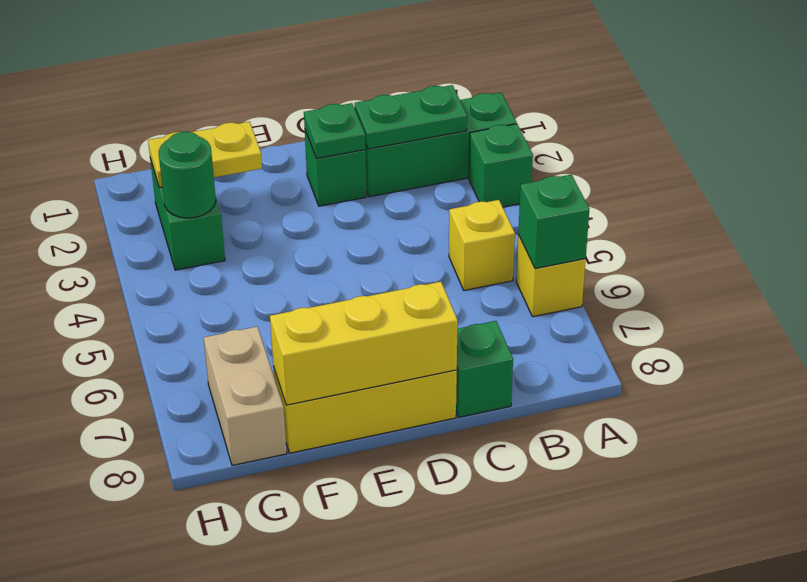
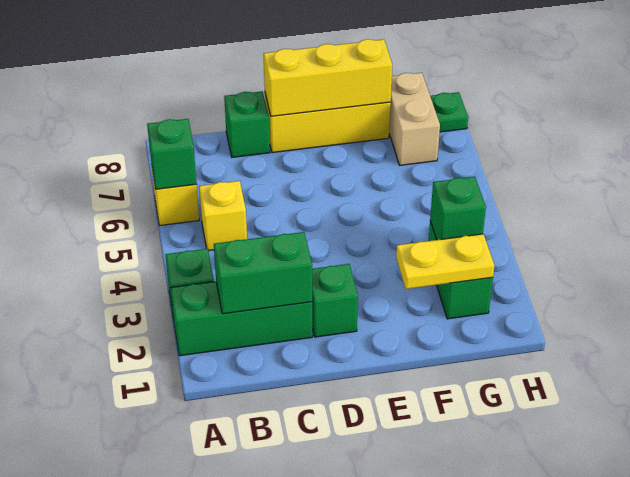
green plate B2:C2 level 2 -> green brick B2:C2 level 2
green plate D2 level 2 -> green plate H8 level 1
green round brick G3 level 2 -> green brick G3 level 2

